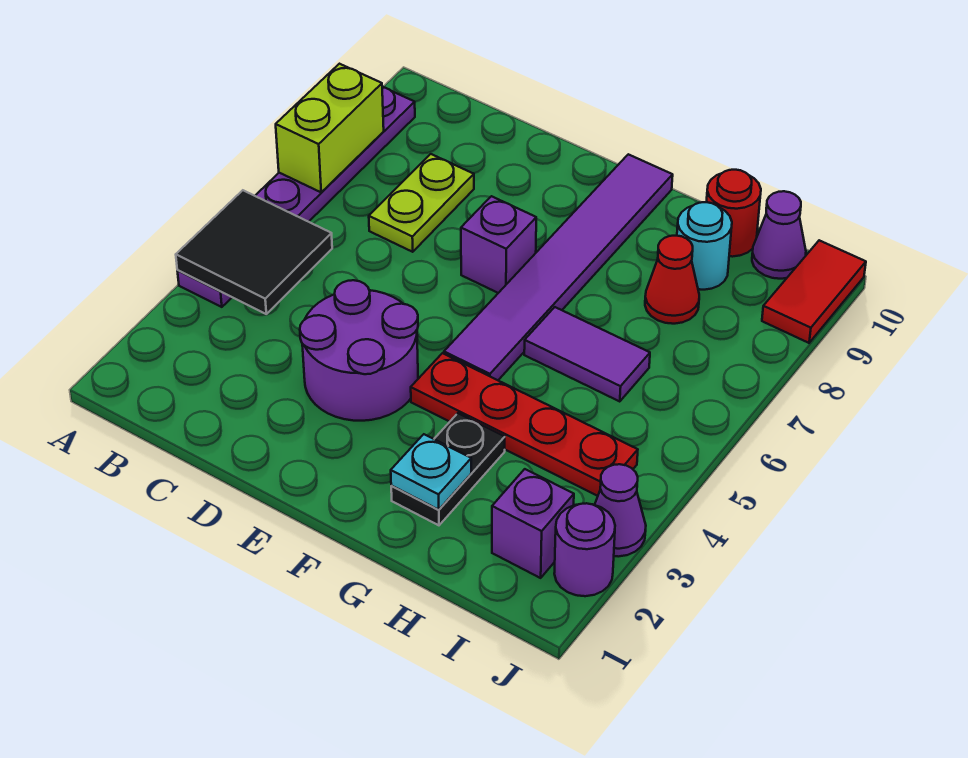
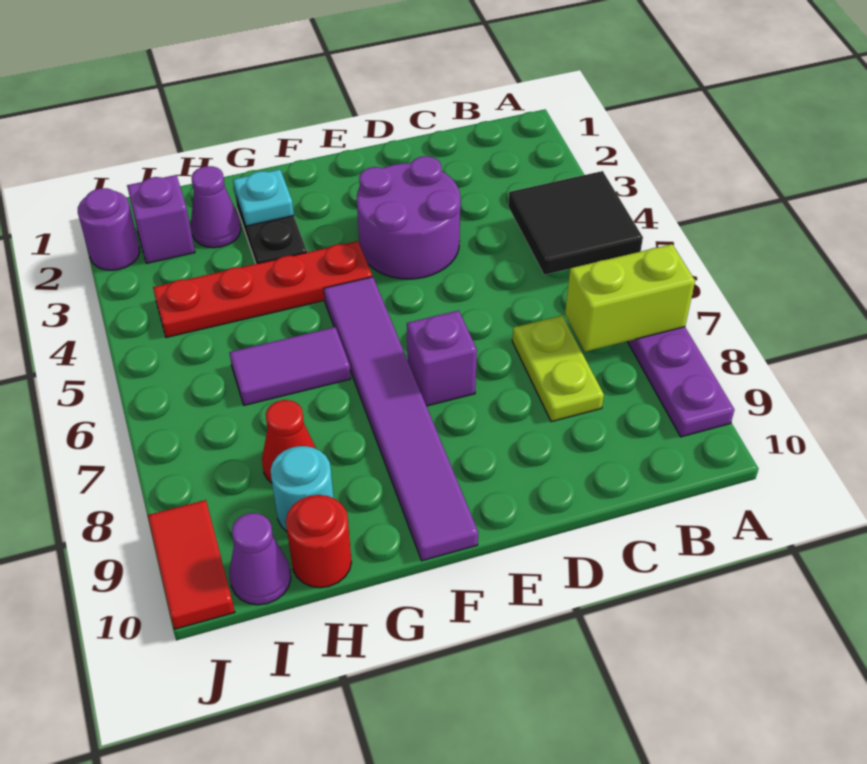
lime brick A7:A8 level 2 -> lime brick A7:B7 level 2
purple cone J3 level 1 -> purple cone H2 level 1

